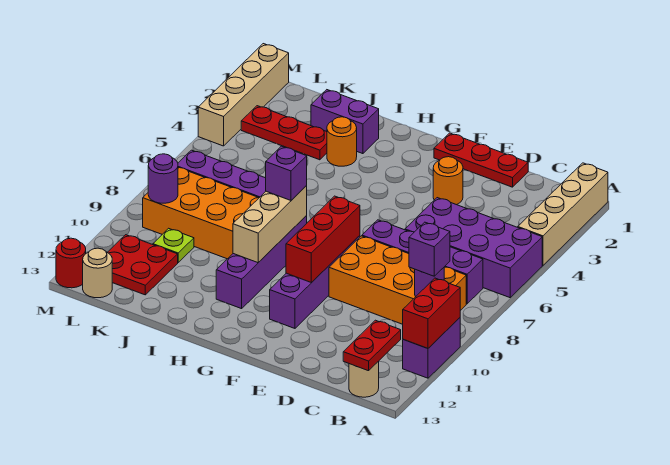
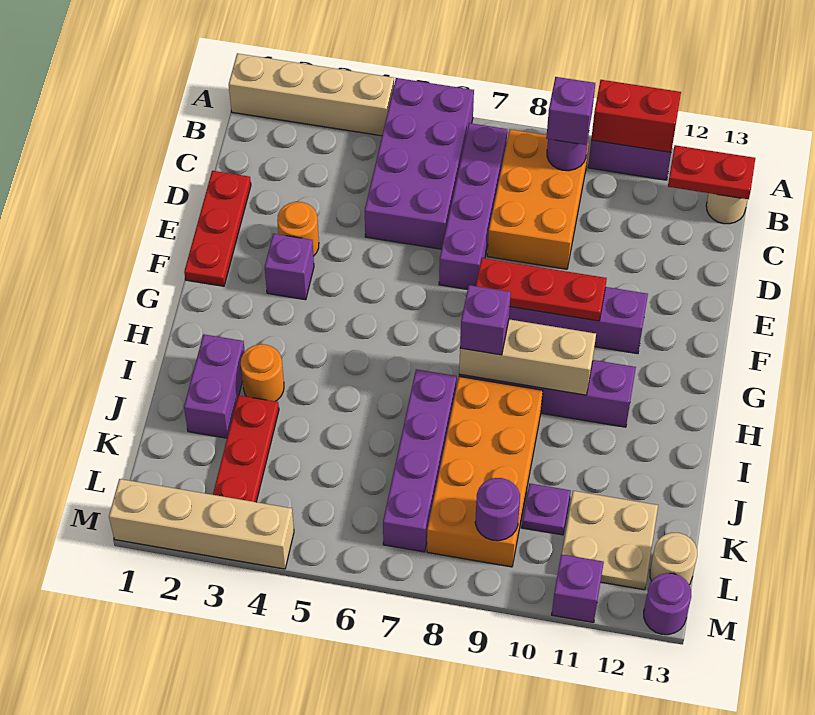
orange brick B8:E9 level 1 -> orange brick B8:D9 level 1
none -> purple brick F3 level 1
red brick F8:F10 level 2 -> red plate F8:F10 level 2
lime plate K10 level 1 -> purple plate K10 level 1
red plate K11:L12 level 1 -> tan plate K11:L12 level 1
none -> purple brick M11 level 1
red round brick M13 level 1 -> purple round brick M13 level 1

